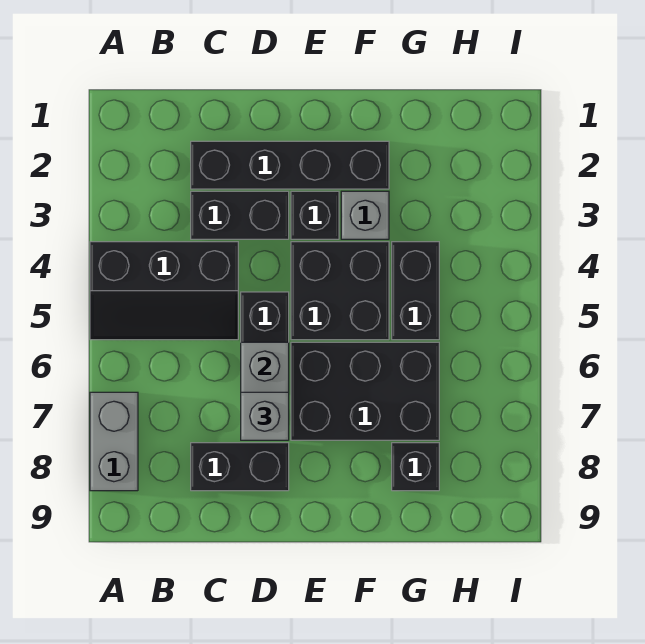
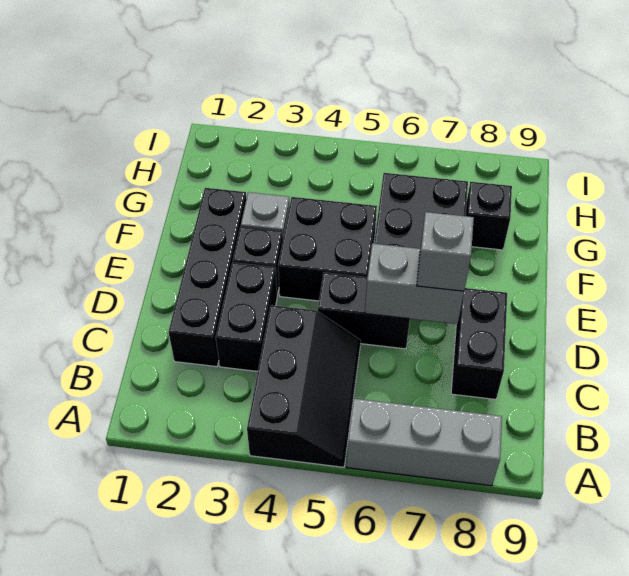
grey brick A7:A8 level 1 -> grey brick A6:A8 level 1
black brick G4:G5 level 1 -> none

